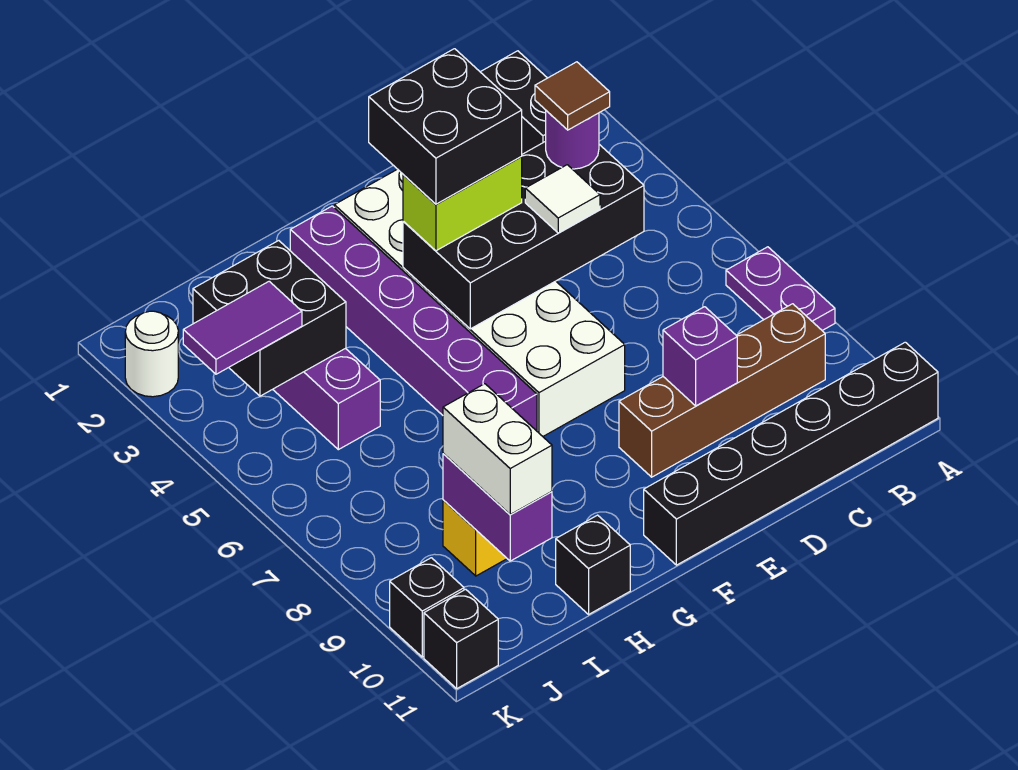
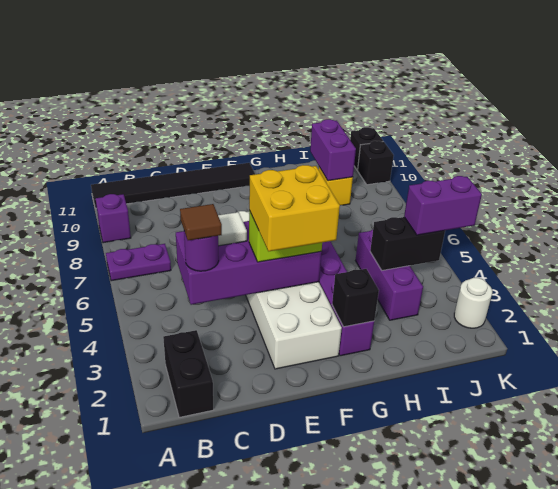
purple plate A7:A8 level 1 -> purple plate A7:B7 level 1
black brick A11:F11 level 1 -> black tile A11:F11 level 1
brown brick B9:E9 level 1 -> none
black brick C4:F5 level 2 -> purple brick C4:F5 level 2
purple brick D9 level 2 -> purple brick A9 level 1
black brick E3:F4 level 4 -> yellow brick E3:F4 level 4
black brick H11 level 1 -> black brick G2 level 2
black brick I3:J4 level 2 -> black brick I4:J4 level 2
white brick I9:I10 level 3 -> none
purple tile J4:K4 level 3 -> purple brick J4:K4 level 3

